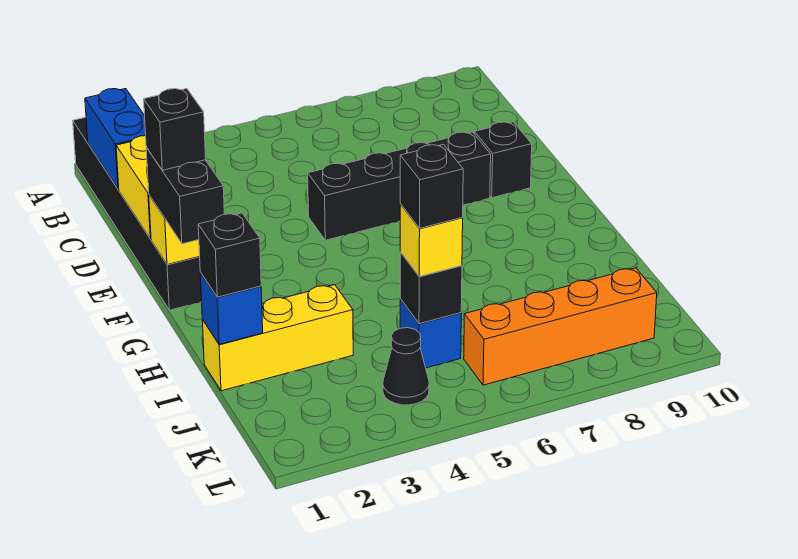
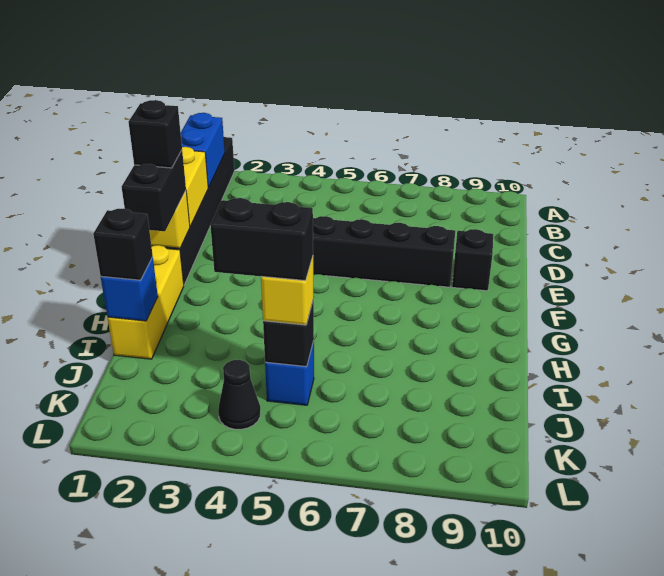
yellow brick I1:I3 level 1 -> yellow brick G1:I1 level 1
black brick J5 level 4 -> black brick J4:J5 level 4
orange brick K6:K9 level 1 -> none

